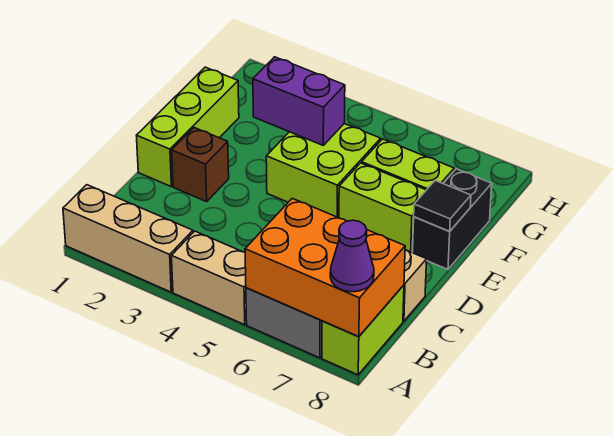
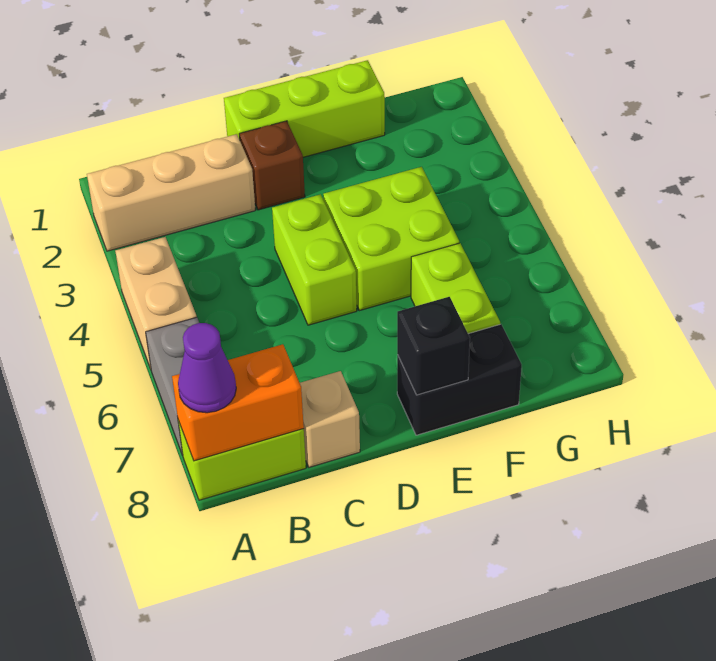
tan brick A1:A3 level 1 -> tan brick A2:C2 level 1
orange brick A6:B8 level 2 -> orange brick A8:B8 level 2
lime brick E6:E7 level 1 -> lime brick D4:D5 level 1
black tile E8 level 2 -> black brick E8 level 2
purple brick F3:F4 level 2 -> none

